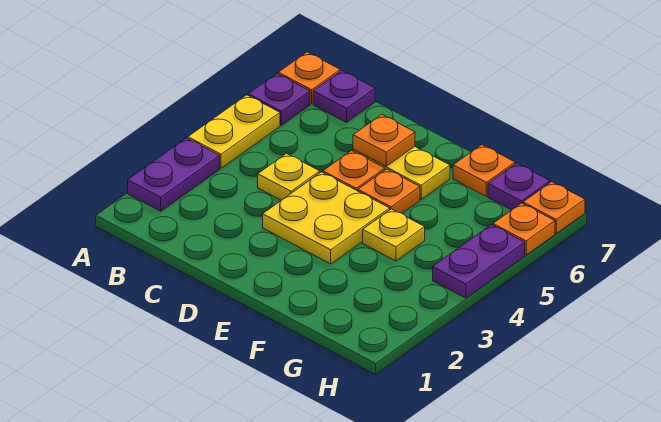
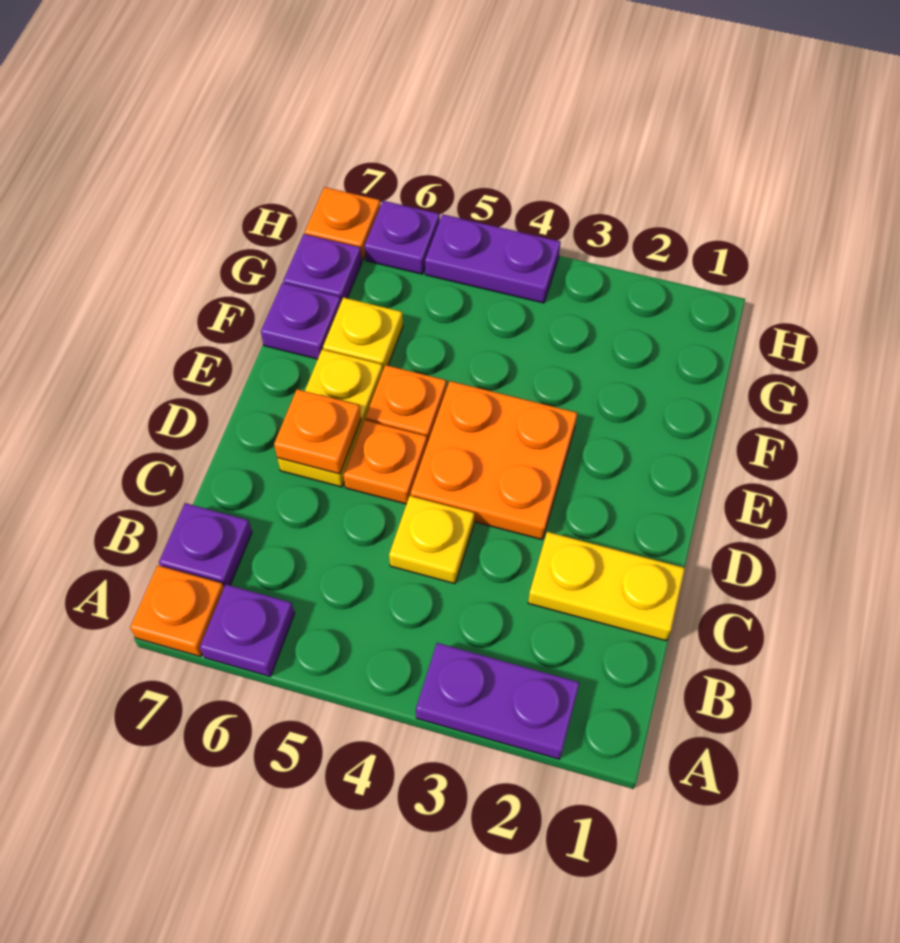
yellow plate A4:A5 level 1 -> yellow plate C1:C2 level 1
yellow plate D3:E4 level 1 -> orange plate D3:E4 level 1
yellow plate F4 level 1 -> yellow plate F6 level 1
orange plate F7 level 1 -> purple plate F7 level 1
orange plate H6 level 1 -> purple plate H6 level 1

